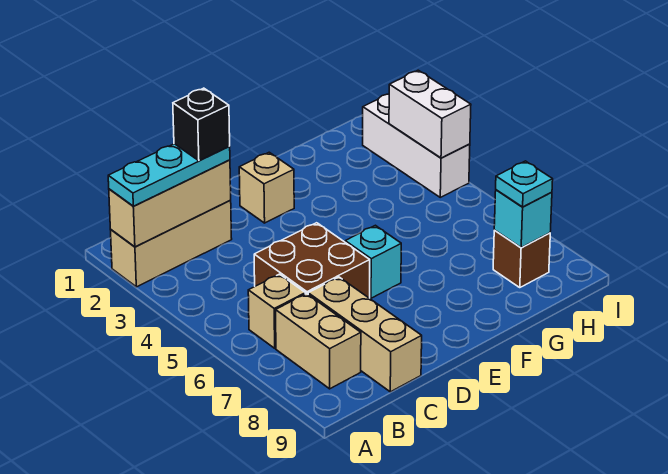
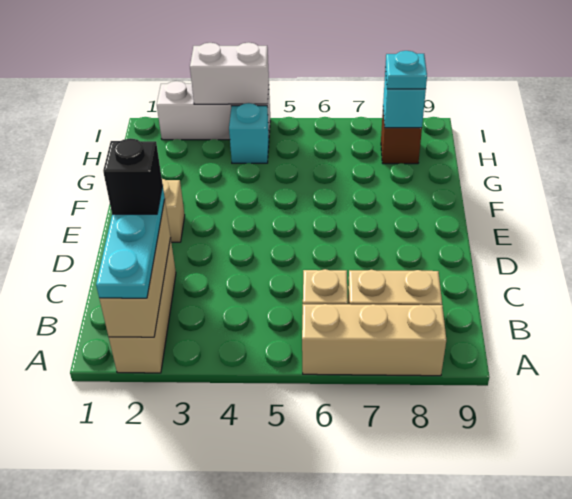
brown brick C5:D6 level 1 -> none
tan brick C7:C9 level 1 -> tan brick A6:A8 level 1
cyan brick E6 level 1 -> cyan brick H4 level 1

